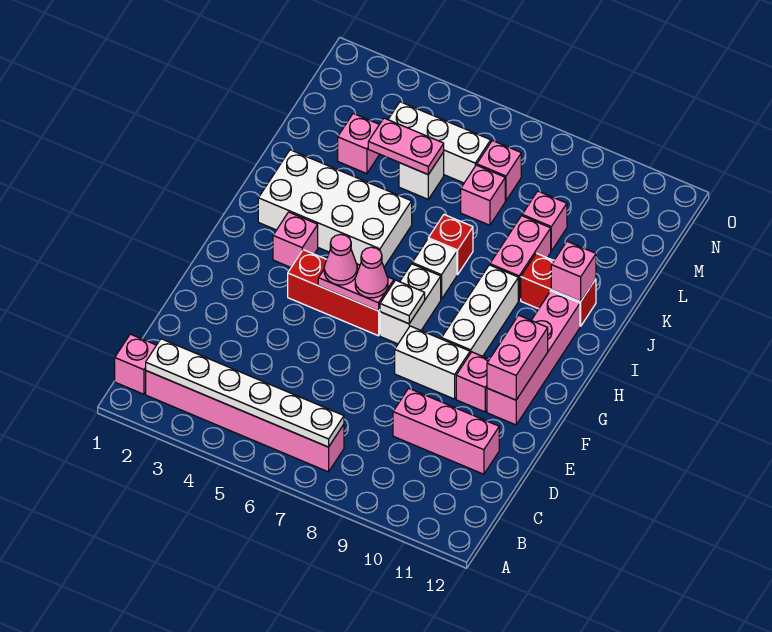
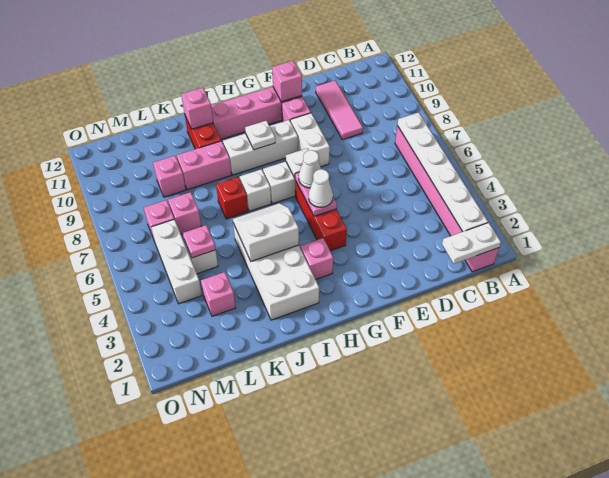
none -> white plate B1:C1 level 2
pink brick D9:D11 level 1 -> pink tile D9:D11 level 1
pink brick F11:G11 level 2 -> pink brick F11 level 2
pink cone G5 level 3 -> white cone G5 level 3
pink cone G6 level 3 -> white cone G6 level 3
none -> white plate H9 level 2
none -> white slope I4:J5 level 2 top 4
pink plate L4:L5 level 2 -> pink plate L5 level 2

